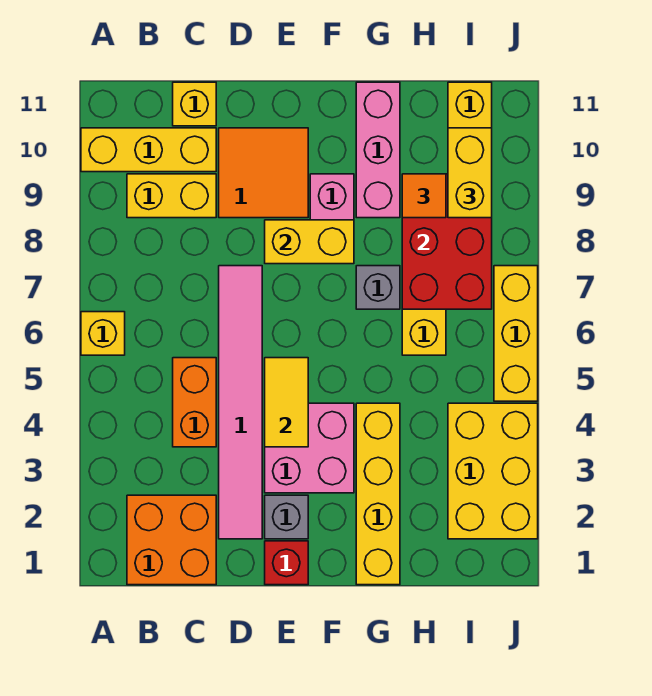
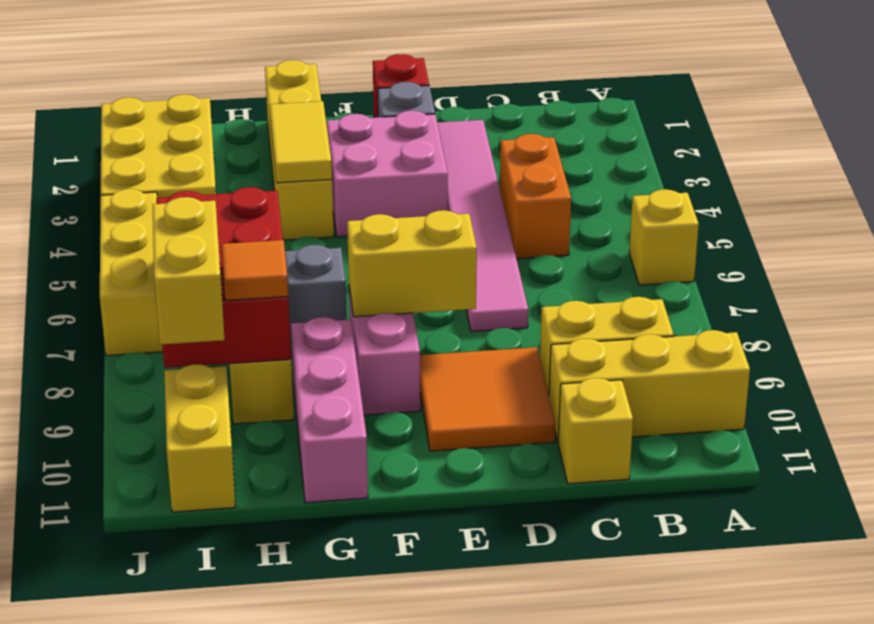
orange brick B1:C2 level 1 -> none
yellow tile E4:E5 level 2 -> yellow tile G3:G4 level 2

